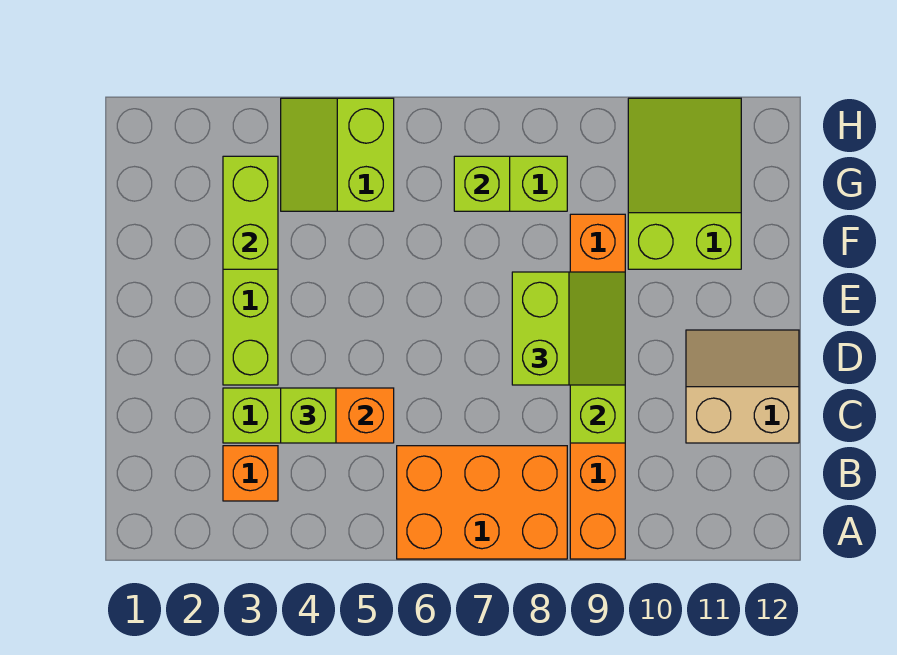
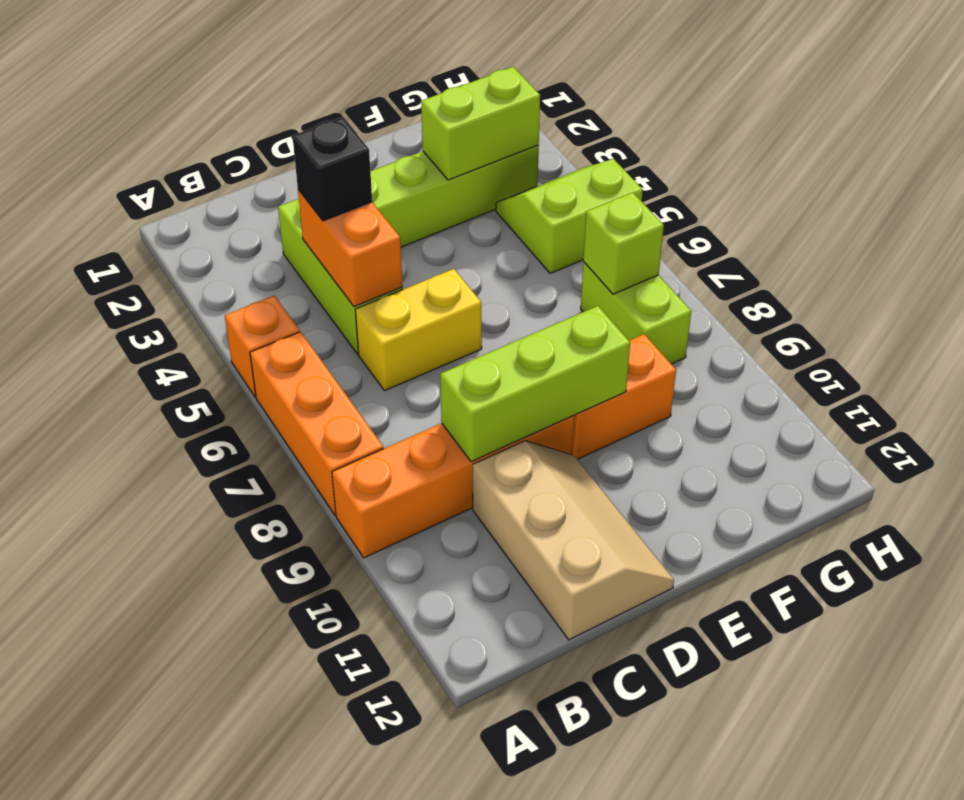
orange brick A6:B8 level 1 -> orange brick A6:A8 level 1
orange brick B3 level 1 -> orange brick A5 level 1
lime brick C4 level 3 -> black brick C4 level 3
none -> yellow brick C6:D6 level 1
tan slope C11:D12 level 1 top C -> tan slope C10:D12 level 1 top C
lime slope D8:E9 level 3 top 8 -> none
lime slope F10:H11 level 1 top F -> none

